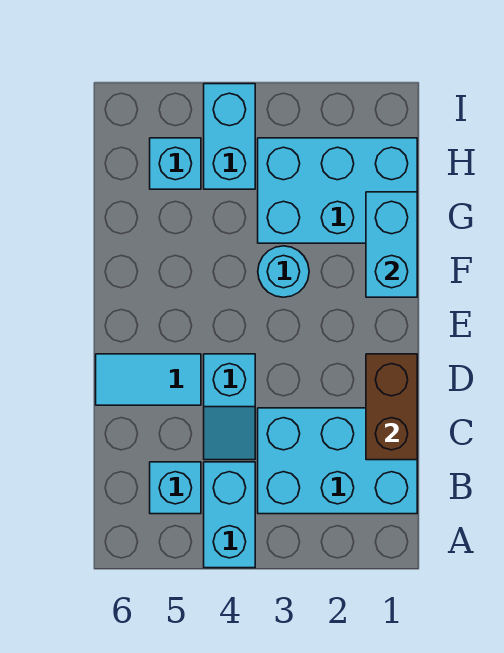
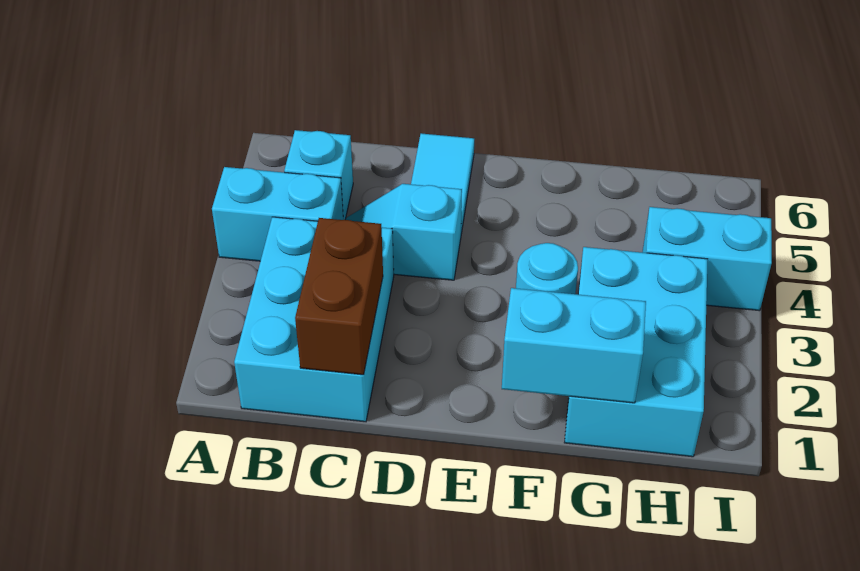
brown brick C1:D1 level 2 -> brown brick C1:C2 level 2
cyan brick H5 level 1 -> none

